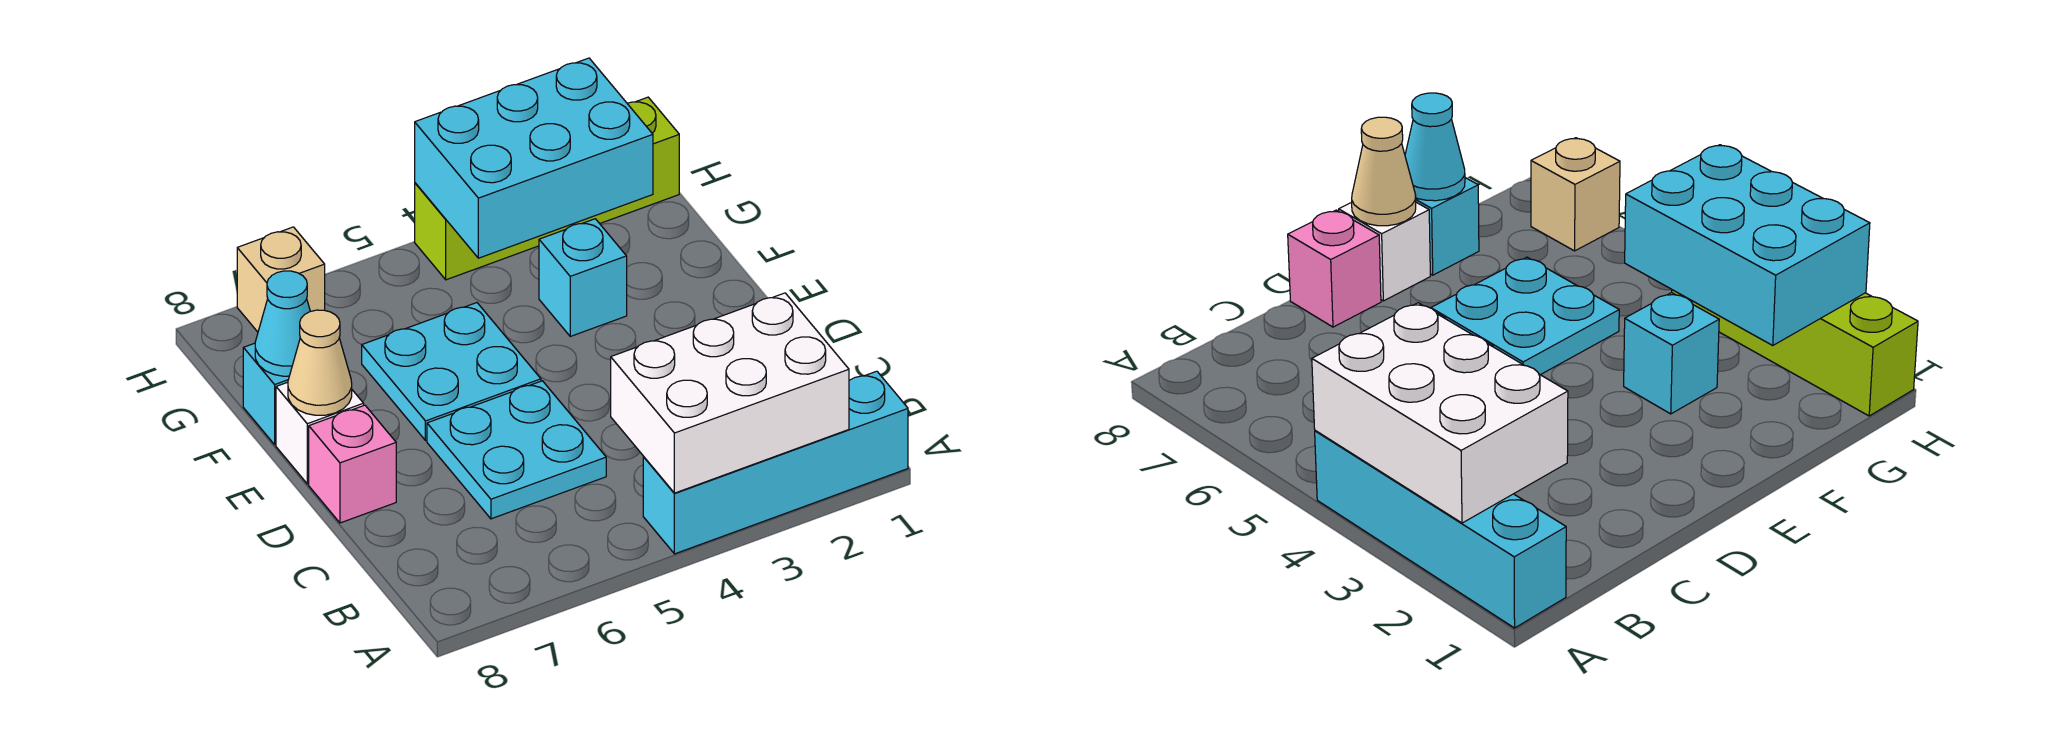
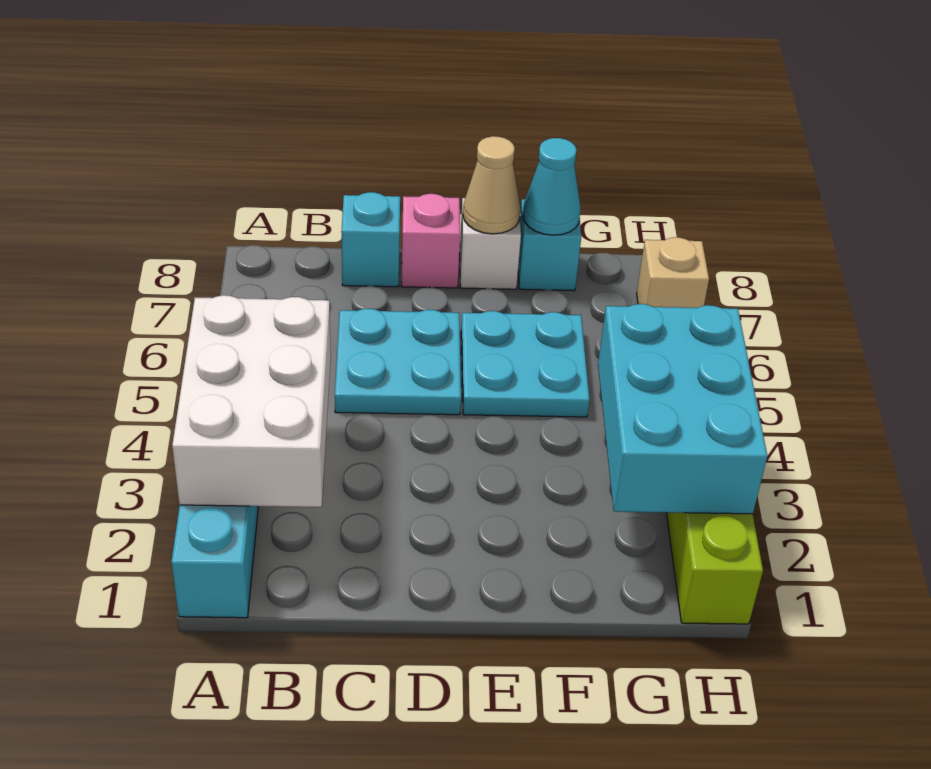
cyan brick F3 level 1 -> cyan brick C8 level 1

